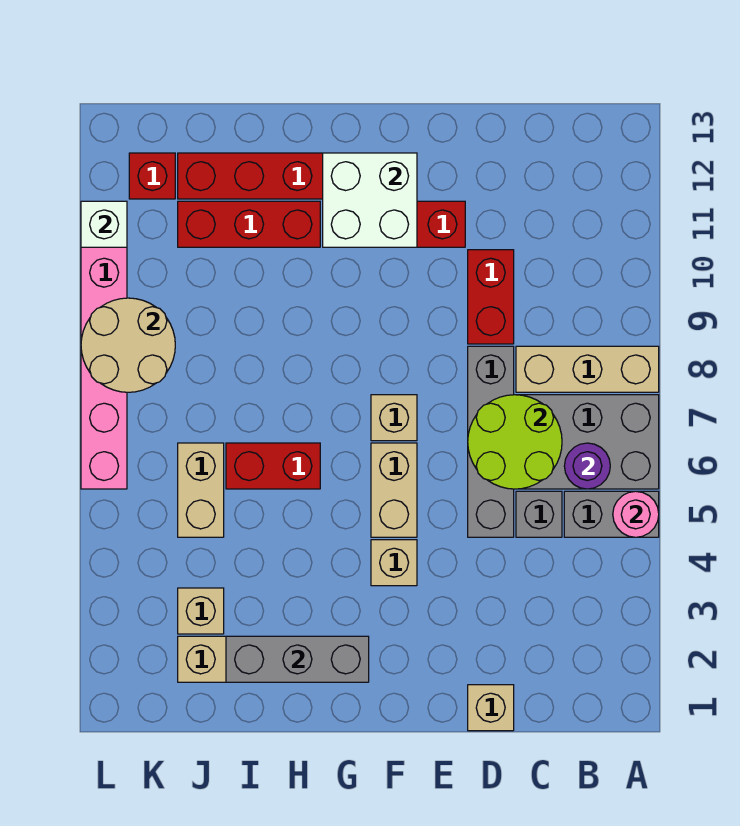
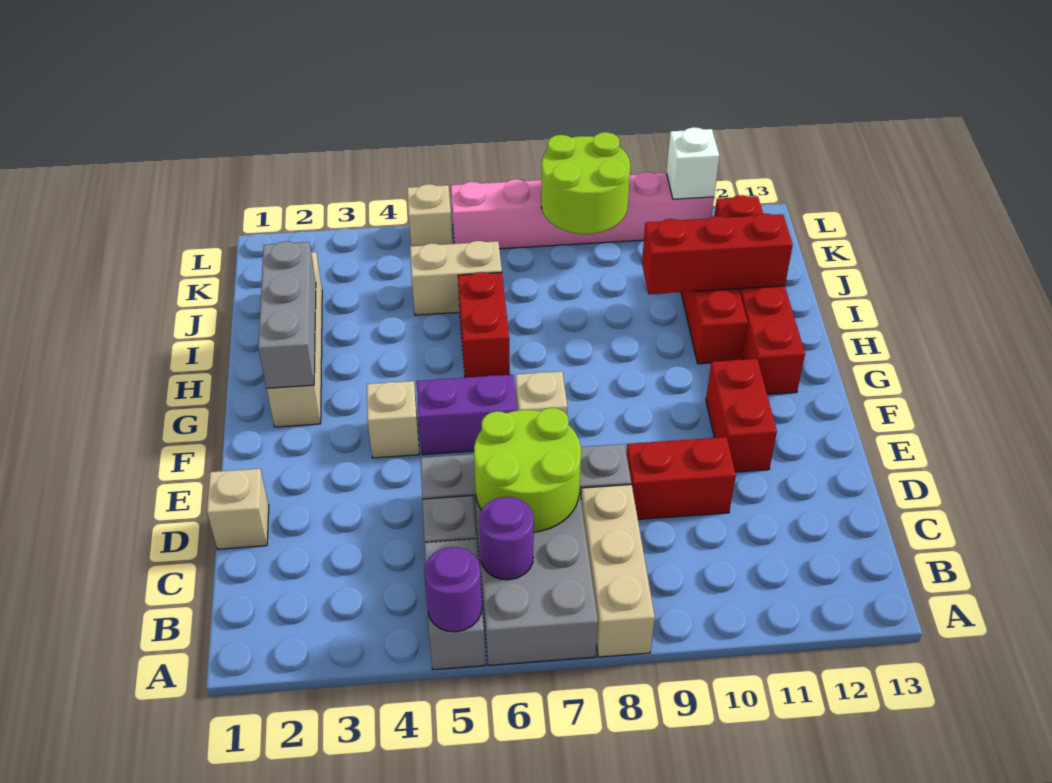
pink round brick A5 level 2 -> purple round brick A5 level 2
tan brick F5:F6 level 1 -> purple brick F5:F6 level 1
white brick F11:G12 level 2 -> none
none -> red brick I10:I12 level 2
tan brick J3 level 1 -> tan brick L5 level 1
tan round brick K8:L9 level 2 -> lime round brick K8:L9 level 2

